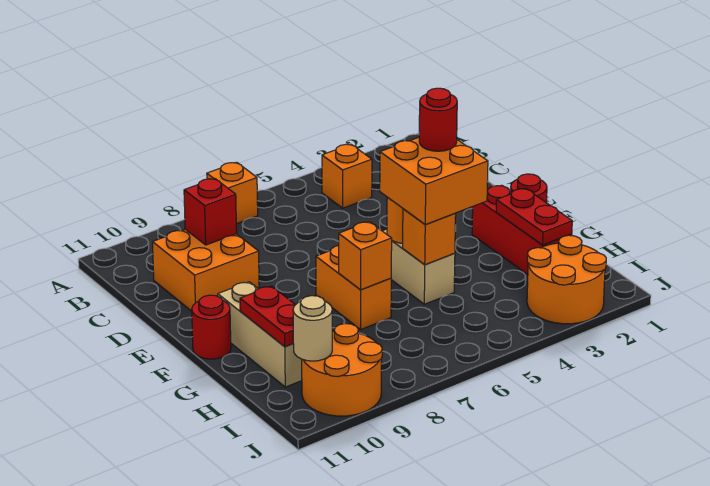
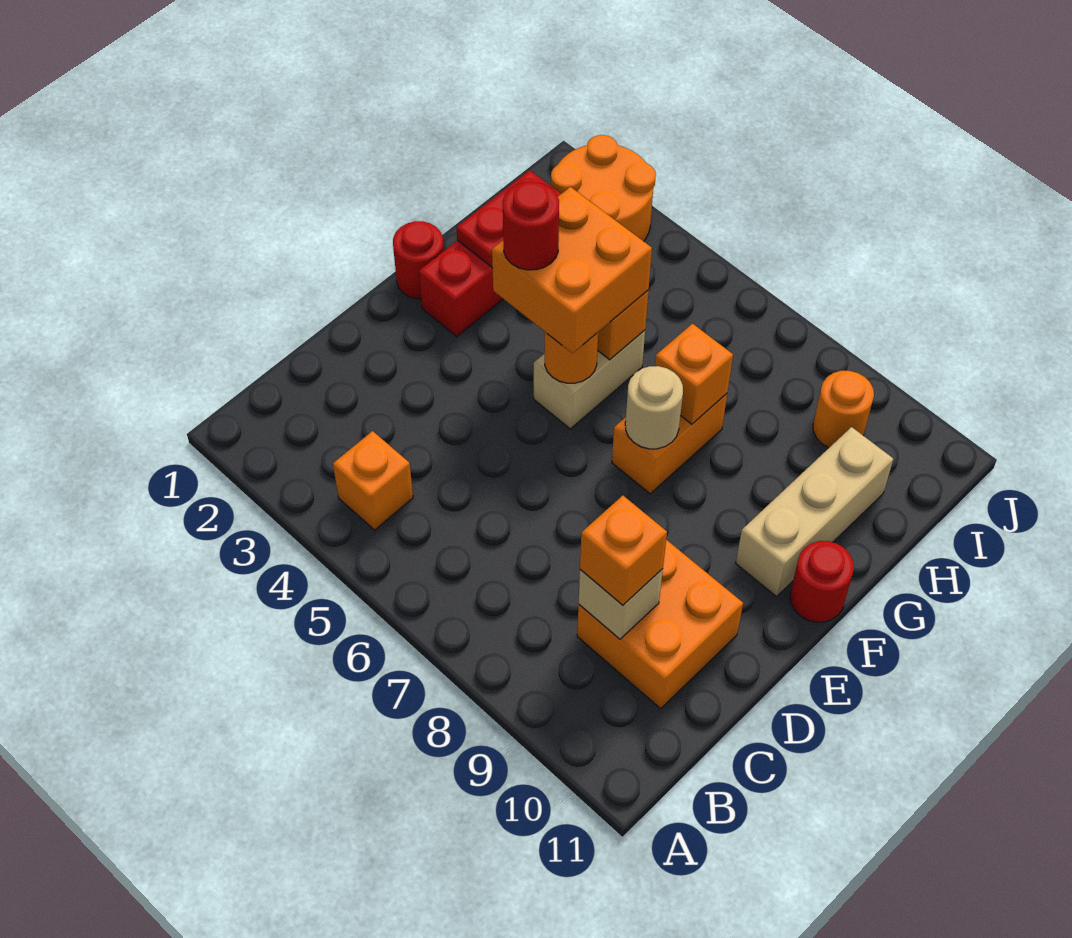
orange brick A7 level 1 -> orange brick C9 level 3
red brick C9 level 2 -> tan brick C9 level 2
red plate G10:H10 level 2 -> none
orange round brick I9:J10 level 1 -> orange round brick I9 level 1
tan round brick I10 level 2 -> tan round brick F7 level 2

